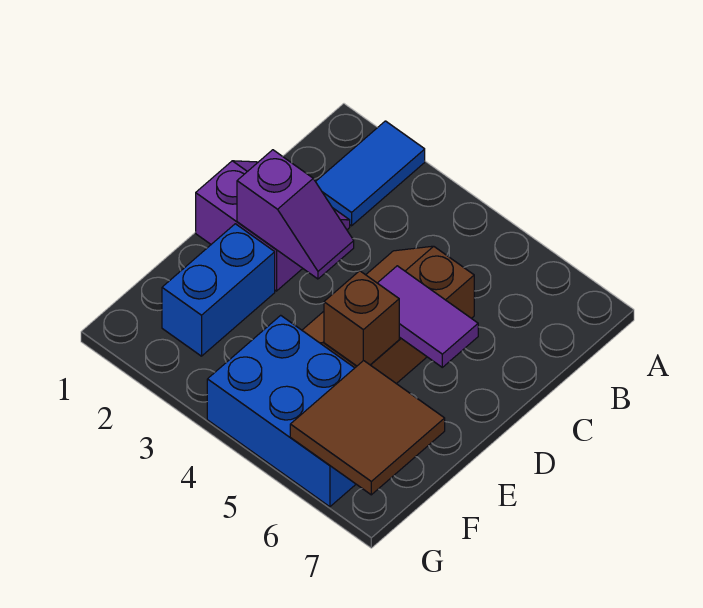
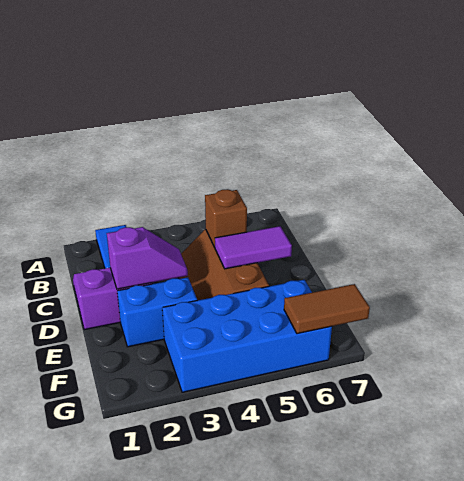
blue brick E2:F2 level 1 -> blue brick E2:E3 level 1
brown brick E5 level 2 -> brown brick C5 level 2
blue brick F4:G6 level 1 -> blue brick F3:G6 level 1
brown tile F6:G7 level 2 -> brown tile G6:G7 level 2

